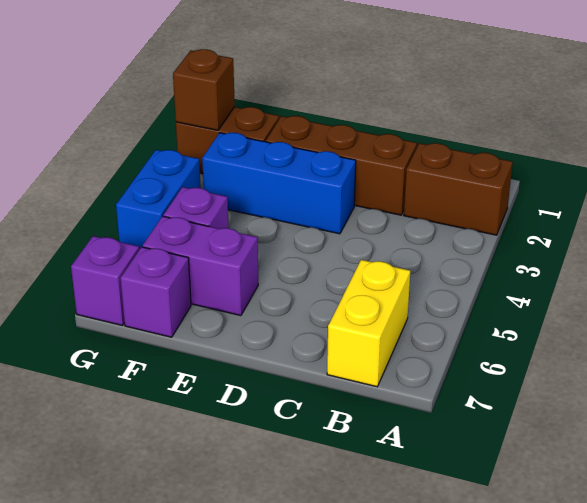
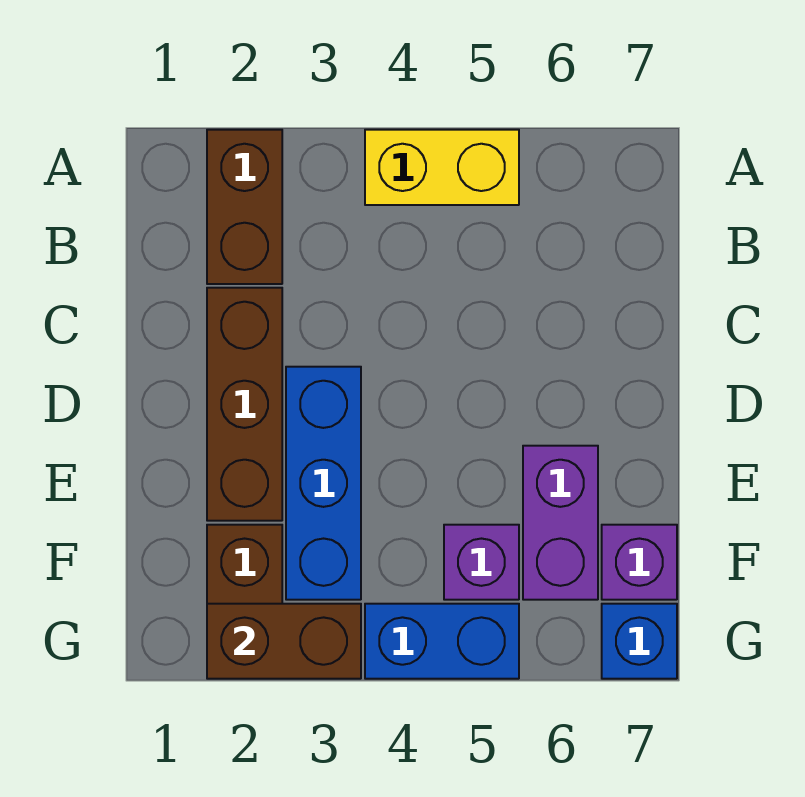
yellow brick B6:B7 level 1 -> yellow brick A4:A5 level 1
brown brick G2 level 2 -> brown brick G2:G3 level 2
purple brick G7 level 1 -> blue brick G7 level 1

